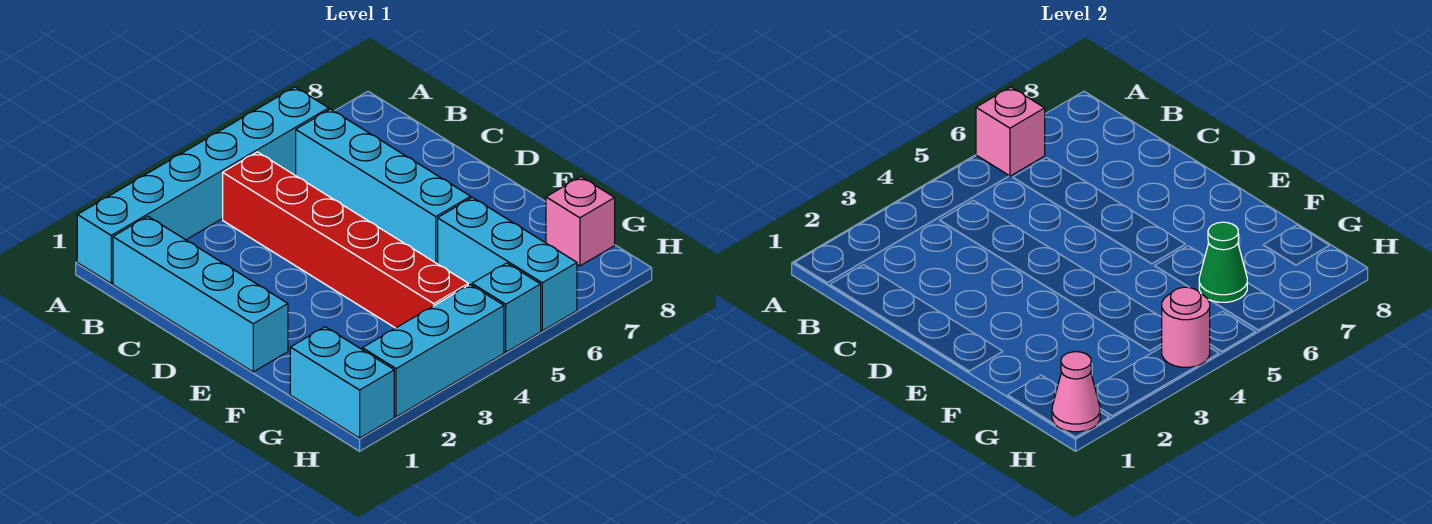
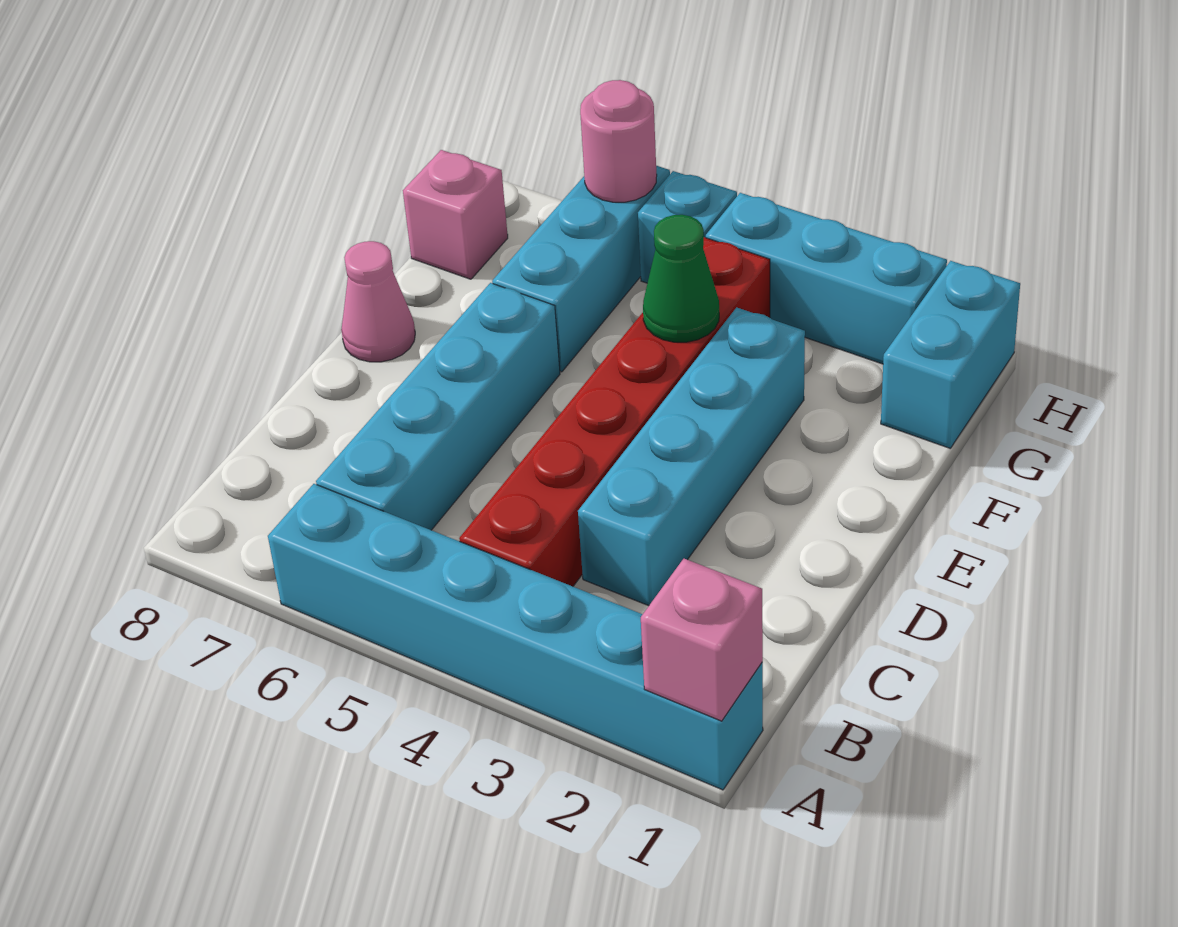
pink brick A6 level 2 -> pink brick A1 level 2
cyan brick B1:E1 level 1 -> cyan brick C3:F3 level 1
green cone G6 level 2 -> green cone F4 level 2
pink cone H1 level 2 -> pink cone E8 level 1
pink round brick H4 level 2 -> pink round brick H6 level 2

